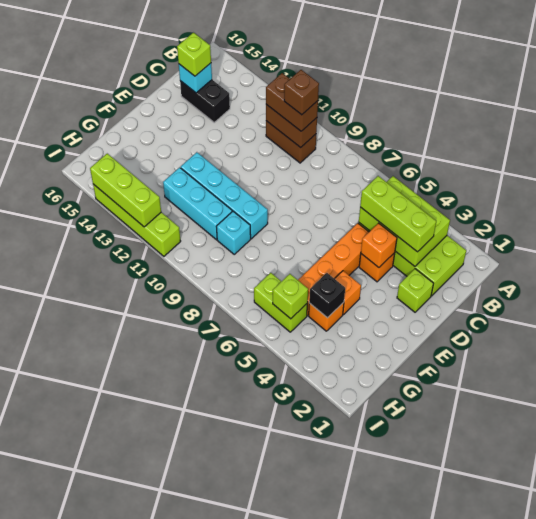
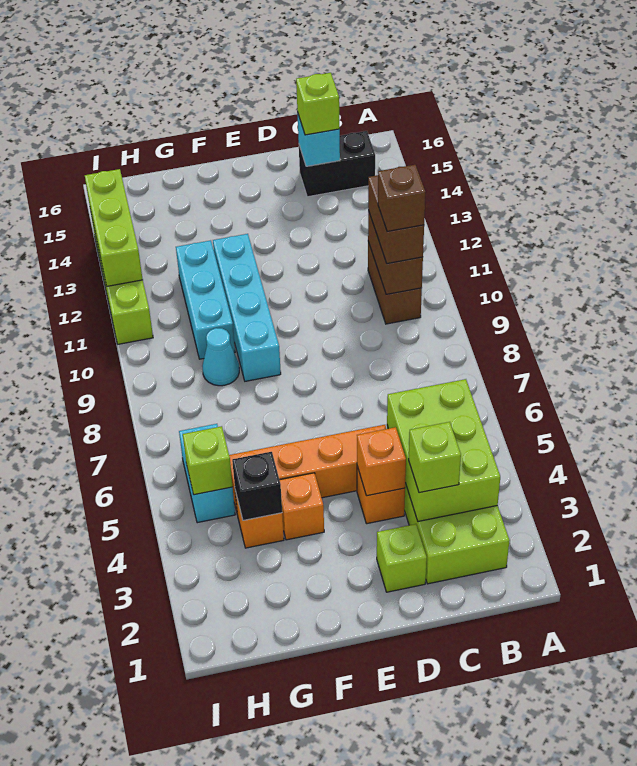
lime brick C3:C5 level 3 -> lime brick C3 level 3
black brick C14:C15 level 1 -> black brick B15:C15 level 1
cyan brick G9 level 1 -> cyan cone G9 level 1
lime brick H5:H6 level 1 -> cyan brick H5:H6 level 1

